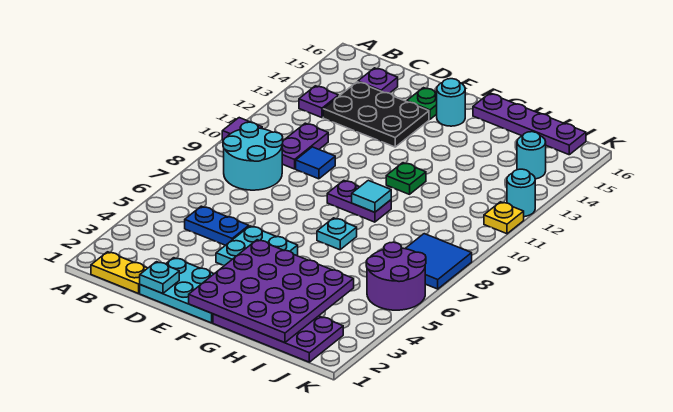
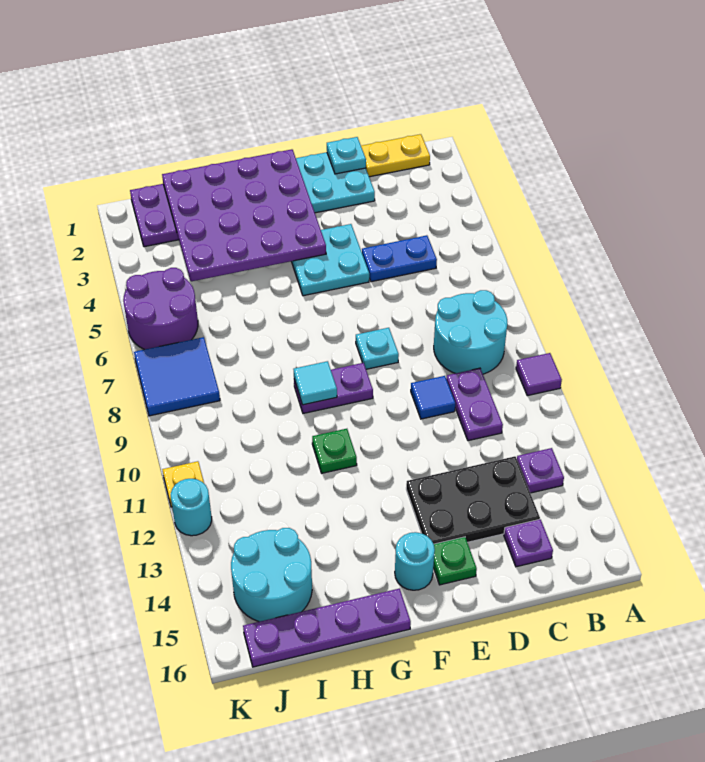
cyan plate G7 level 1 -> cyan plate E8 level 1
cyan round brick J14 level 1 -> cyan round brick I14:J15 level 1

